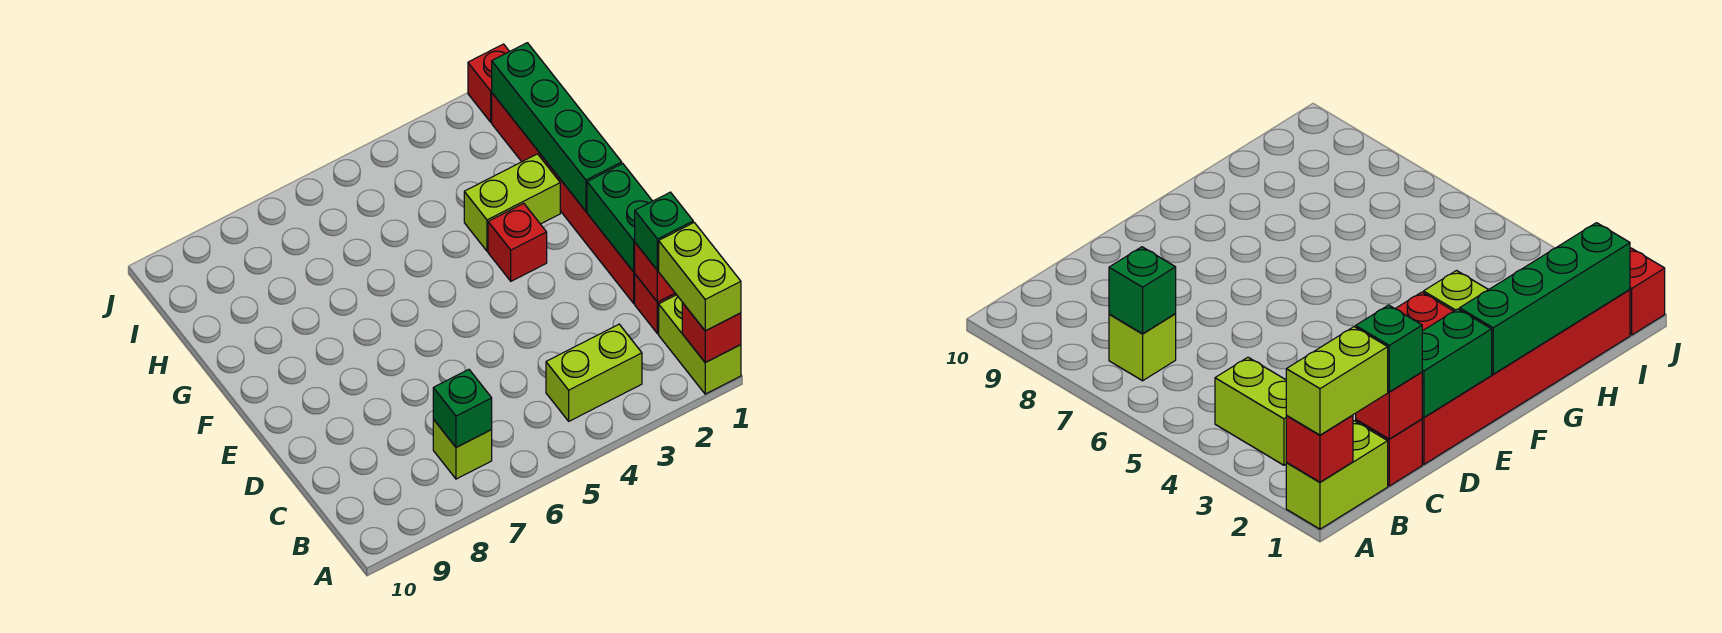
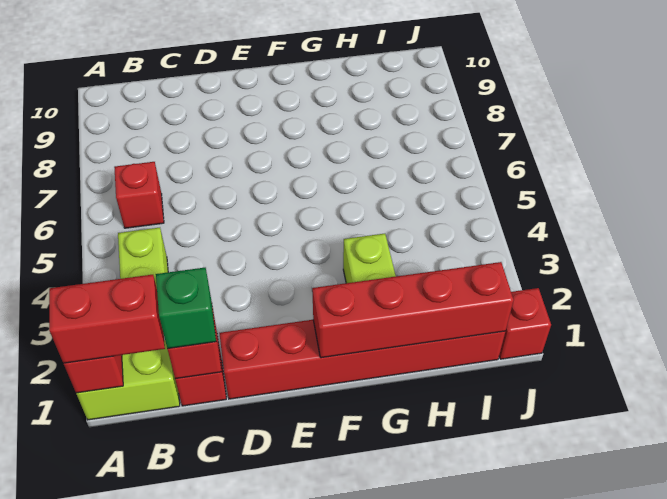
lime brick A1:B1 level 3 -> red brick A1:B1 level 3
lime brick B7 level 1 -> none
green brick B7 level 2 -> none
green brick D1:E1 level 2 -> none
green brick F1:I1 level 2 -> red brick F1:I1 level 2
red brick F3 level 1 -> red brick B6 level 1

